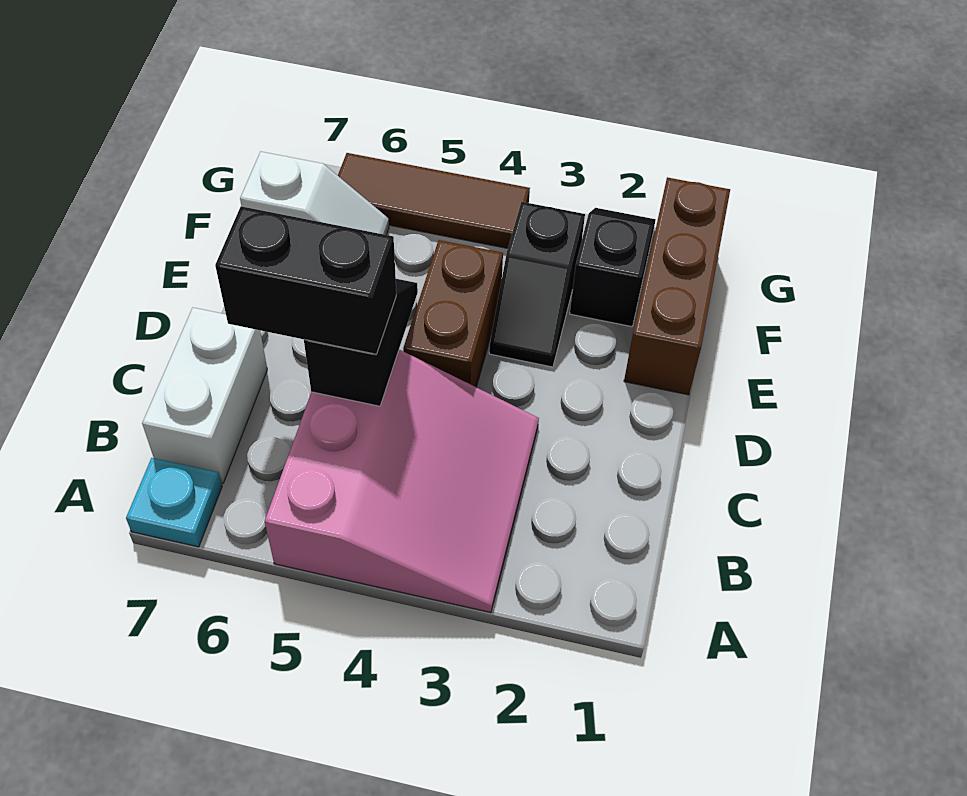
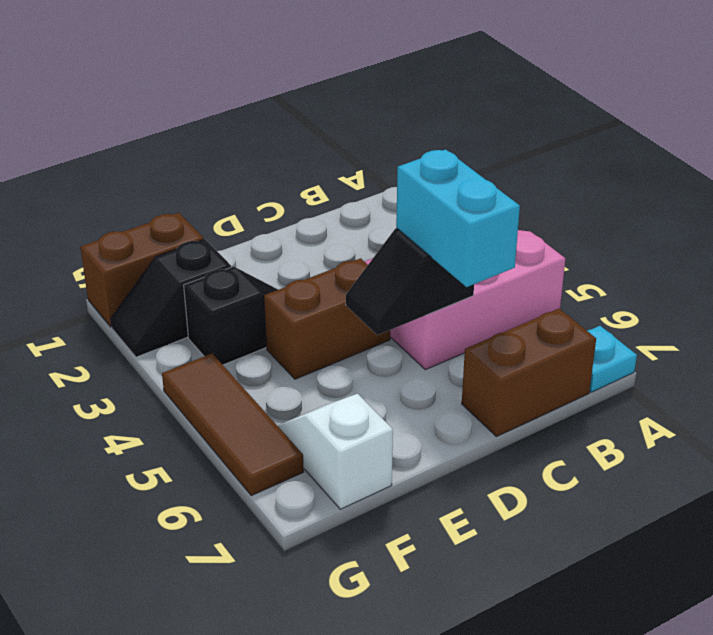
white brick B7:C7 level 1 -> brown brick B7:C7 level 1
black brick C5:C6 level 3 -> cyan brick C5:C6 level 3
brown brick E1:G1 level 1 -> brown brick F1:G1 level 1

